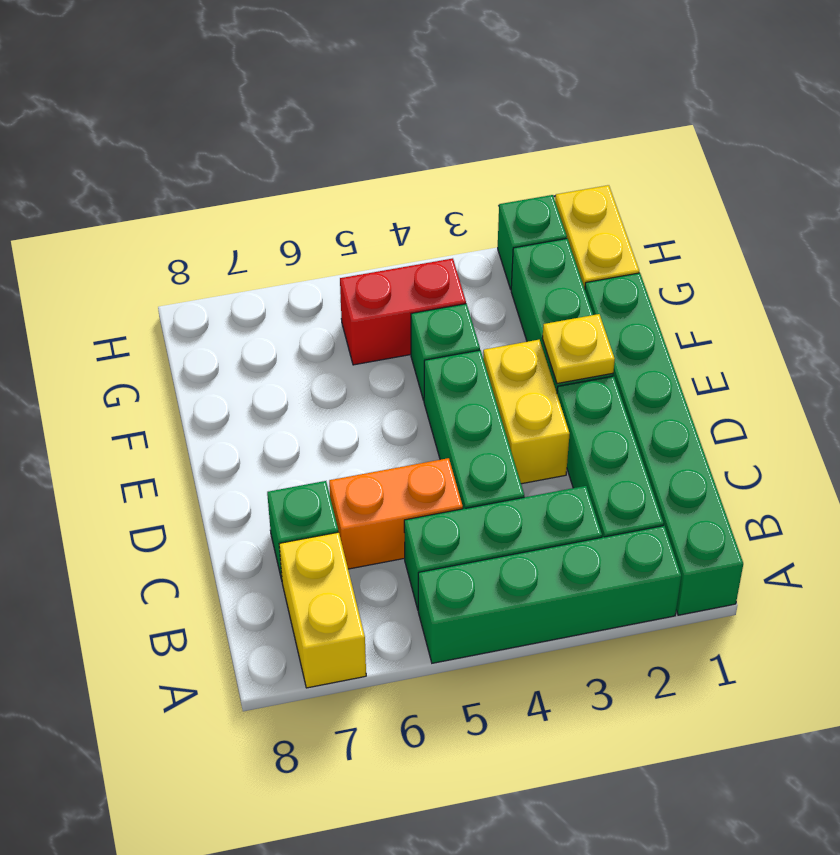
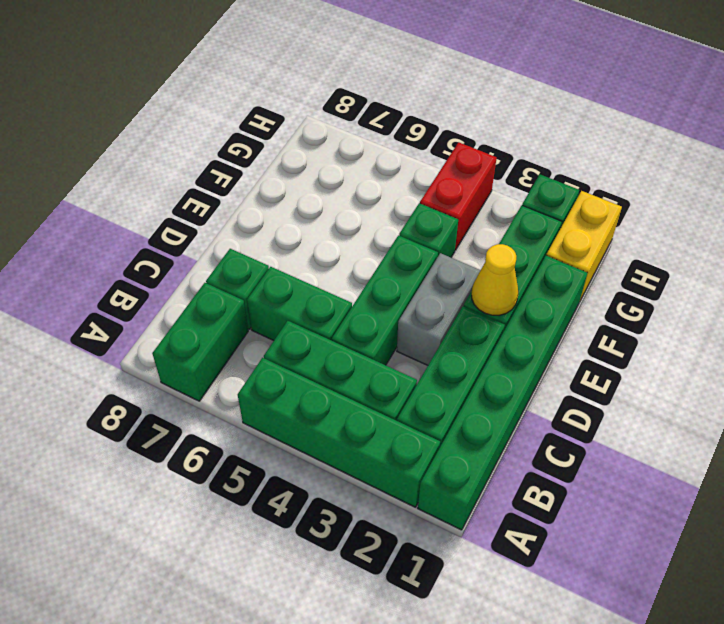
yellow brick A7:B7 level 1 -> green brick A7:B7 level 1
orange brick C5:C6 level 1 -> green brick C5:C6 level 1
yellow brick D3:E3 level 1 -> grey brick D3:E3 level 1
yellow plate E2 level 2 -> yellow cone E2 level 2
red brick G4:G5 level 1 -> red brick G4:H4 level 1

